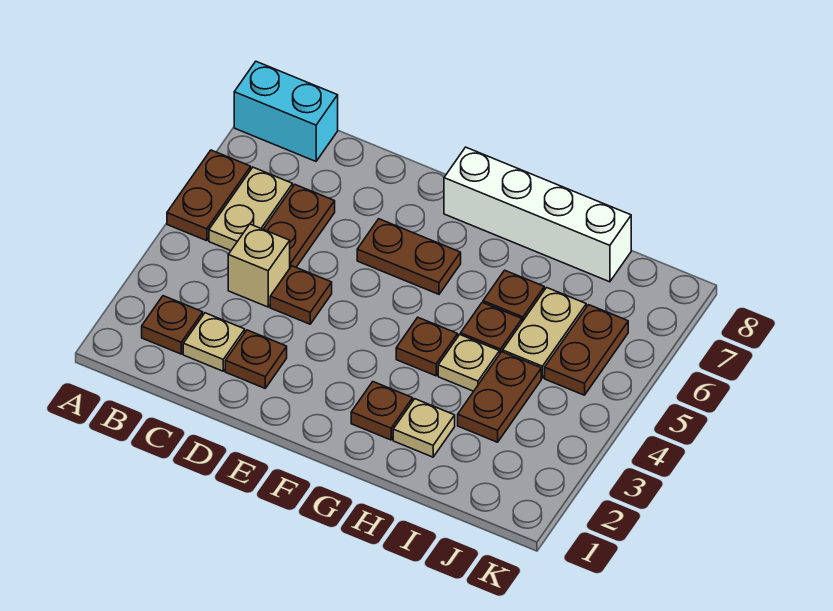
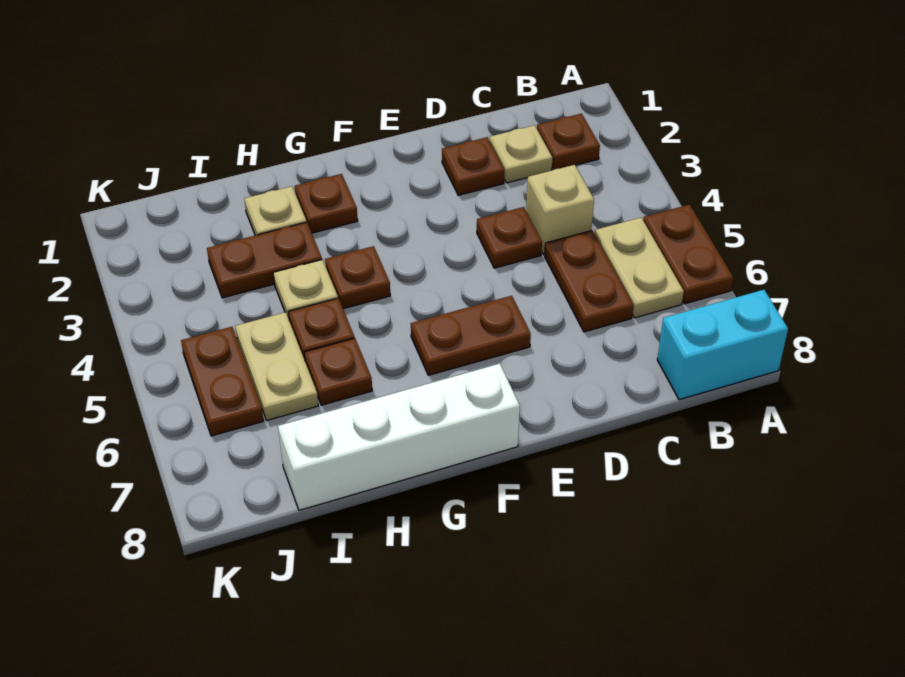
brown plate I3:I4 level 1 -> brown plate H3:I3 level 1

